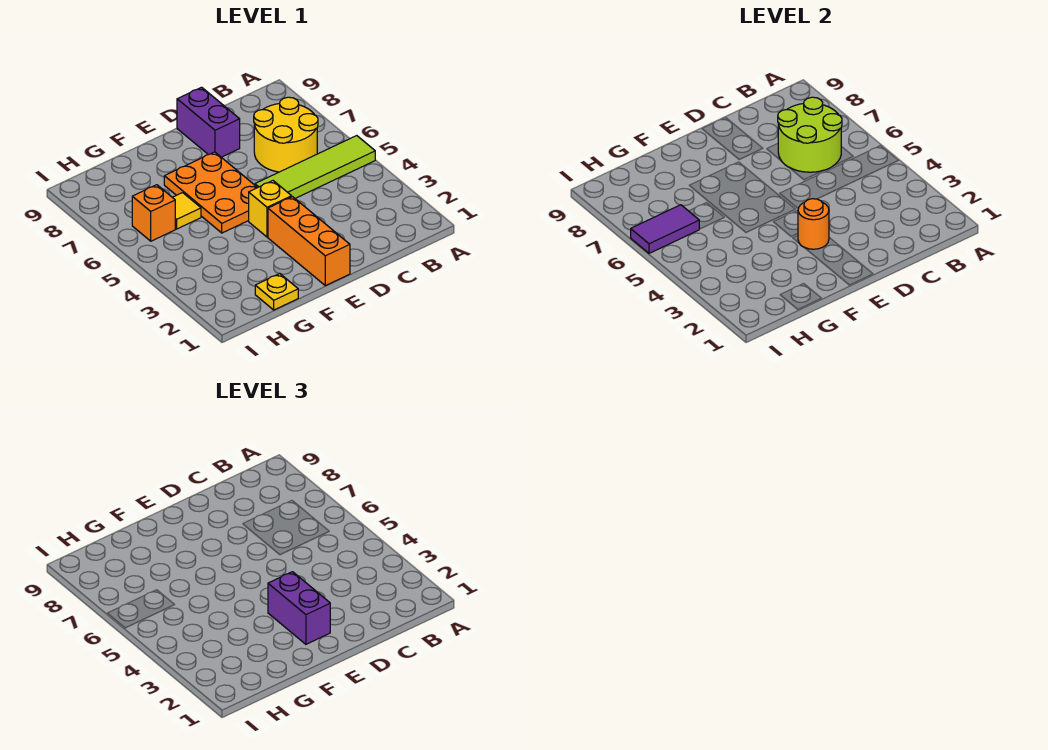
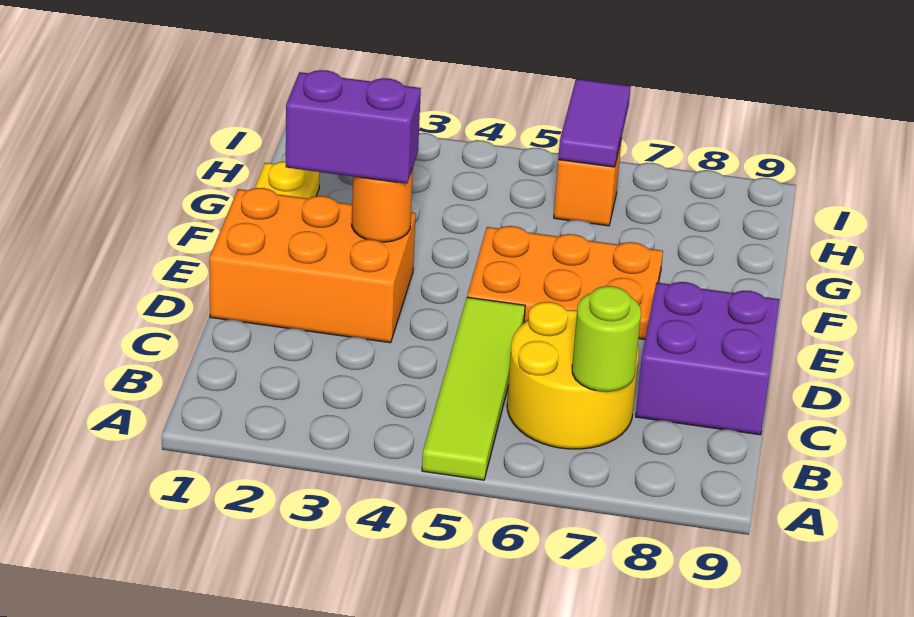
lime round brick B6:C7 level 2 -> lime round brick B7 level 2
purple brick D8:D9 level 1 -> purple brick C8:D9 level 1
orange brick E1:E3 level 1 -> orange brick D1:E3 level 1
yellow brick E4 level 1 -> none
yellow tile G6 level 1 -> none

